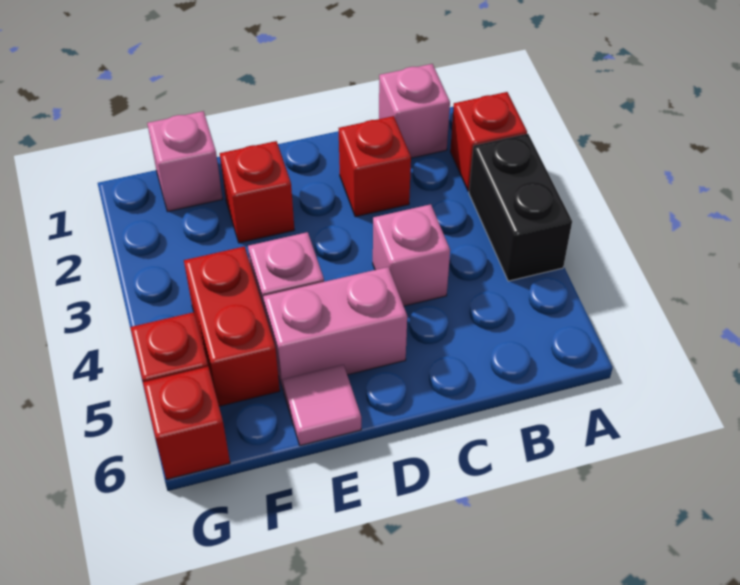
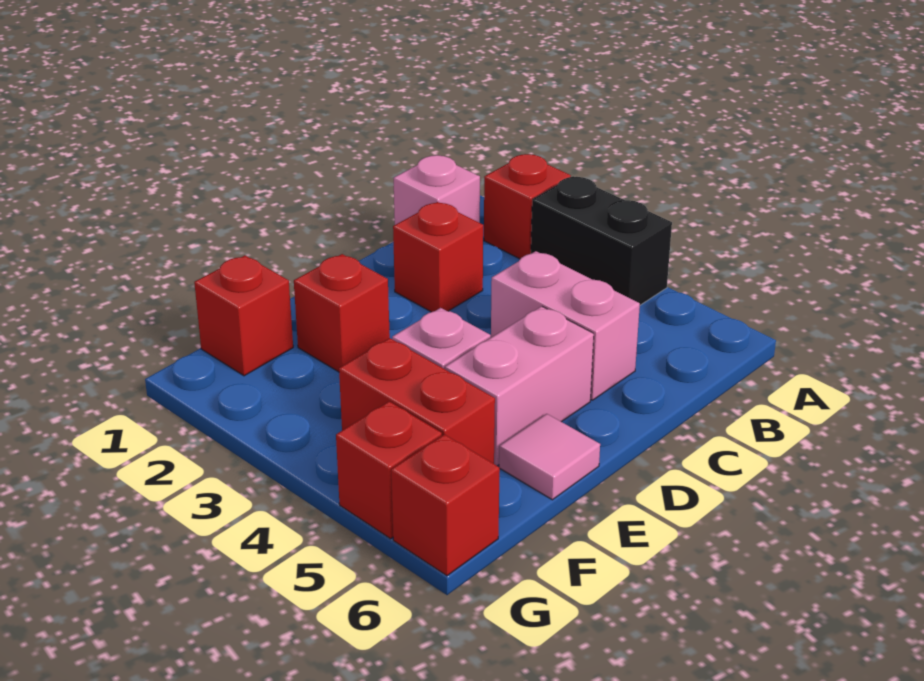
pink brick C4 level 1 -> pink brick C4:C5 level 1
pink brick F1 level 1 -> red brick F1 level 1

